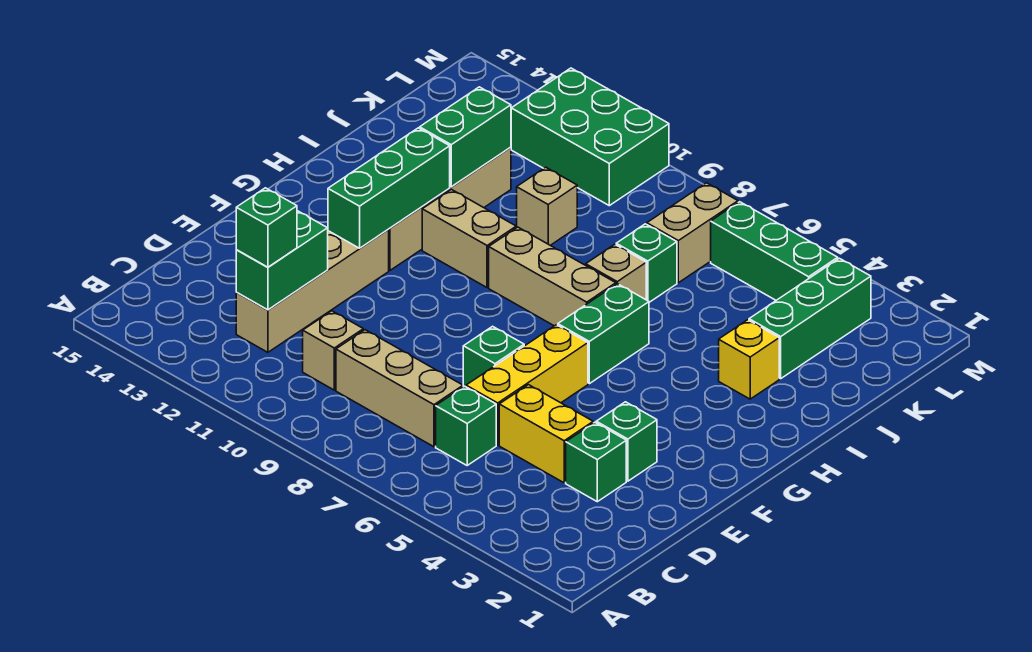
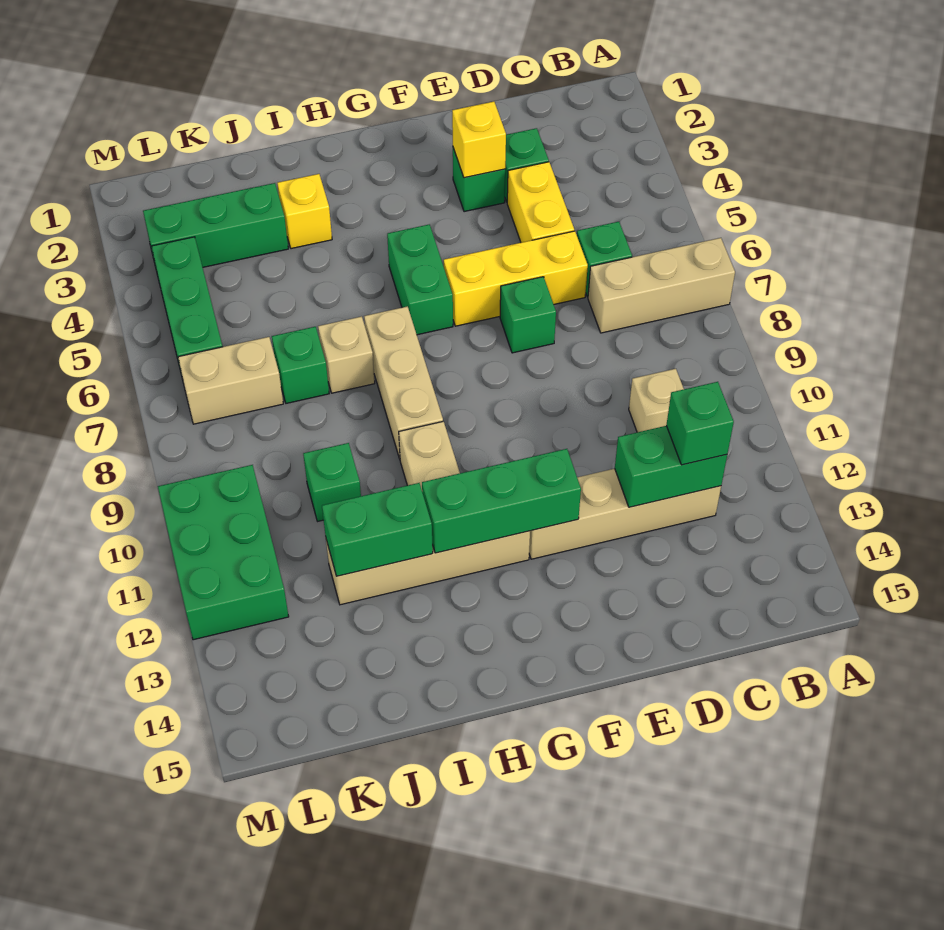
tan brick C7:C9 level 1 -> tan brick A7:C7 level 1
none -> yellow brick E3 level 2
green brick G6:H6 level 1 -> green brick G5:G6 level 1
tan brick J10 level 1 -> green brick J10 level 1

